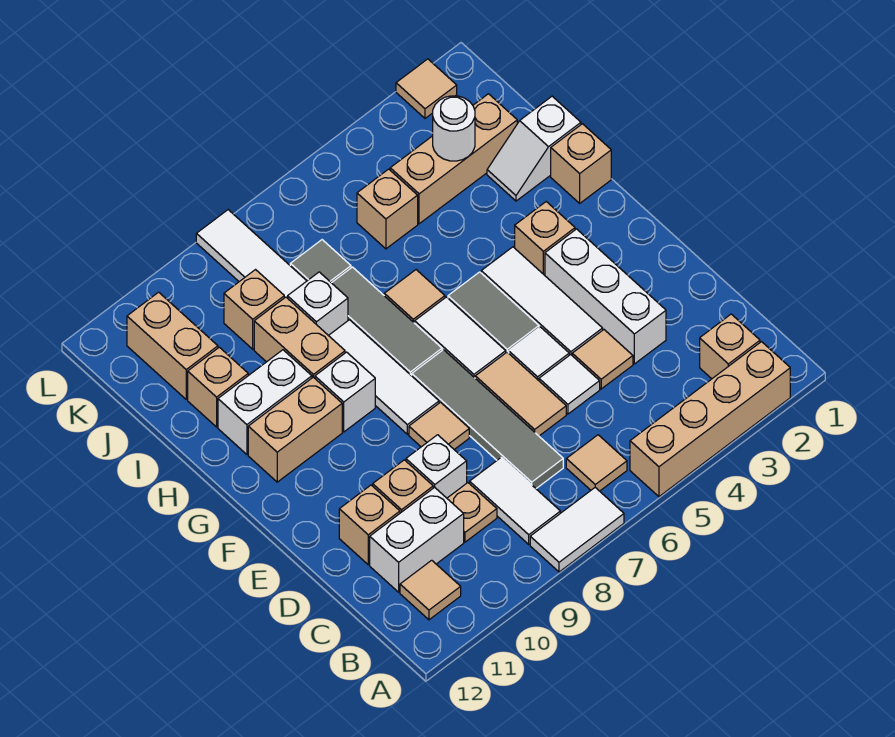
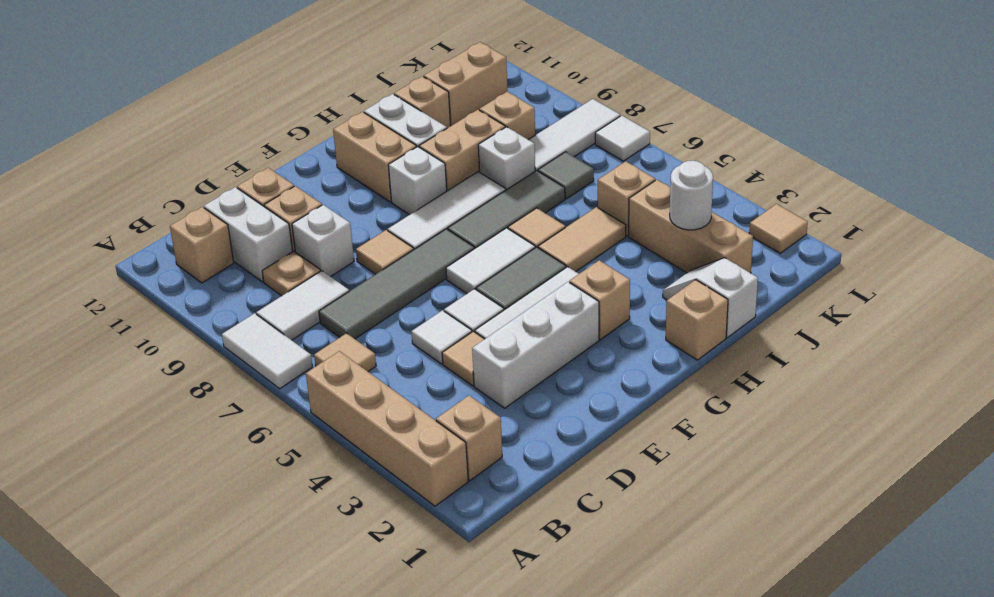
tan tile B11 level 1 -> tan brick B11 level 1
tan tile D6:E6 level 1 -> tan tile H5:I5 level 1
none -> white tile L7 level 1

